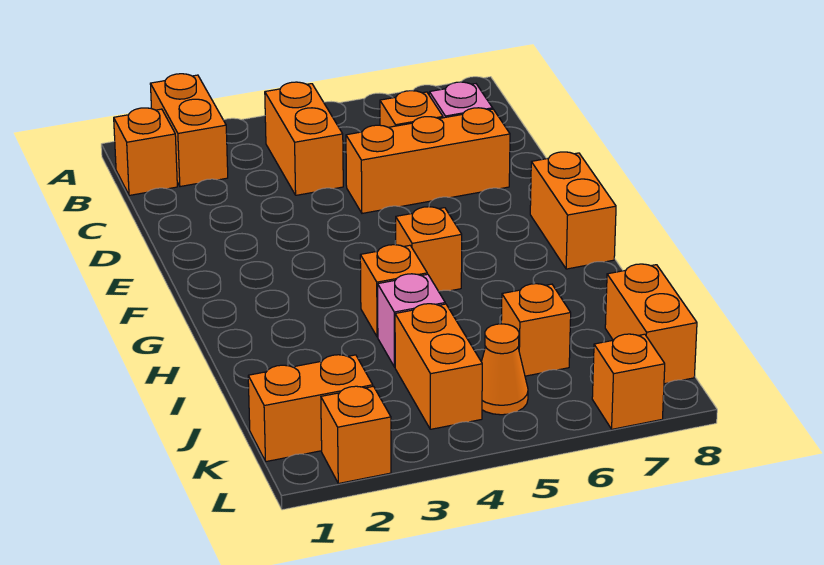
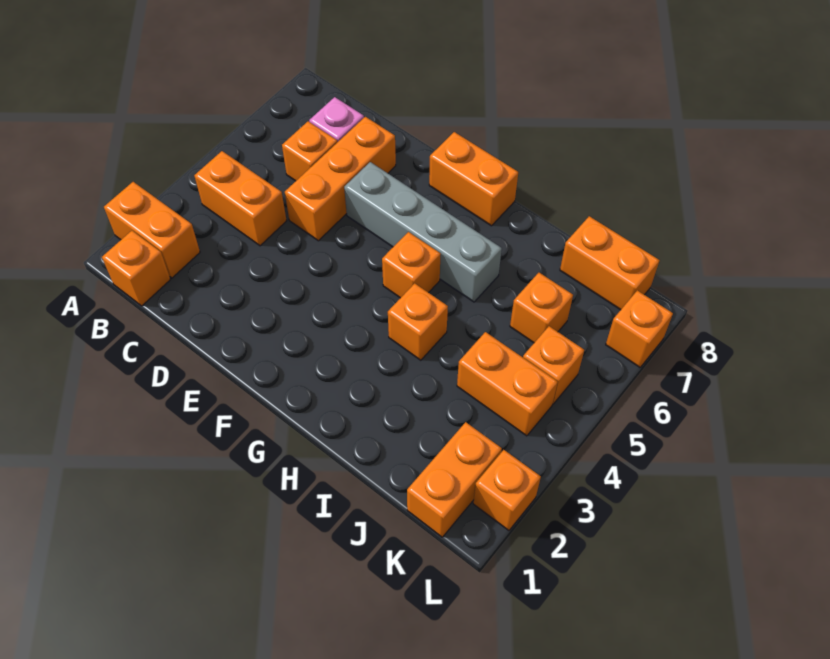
none -> grey brick E6:H6 level 1
pink brick I4 level 1 -> none
orange cone K5 level 1 -> orange brick K5 level 1

